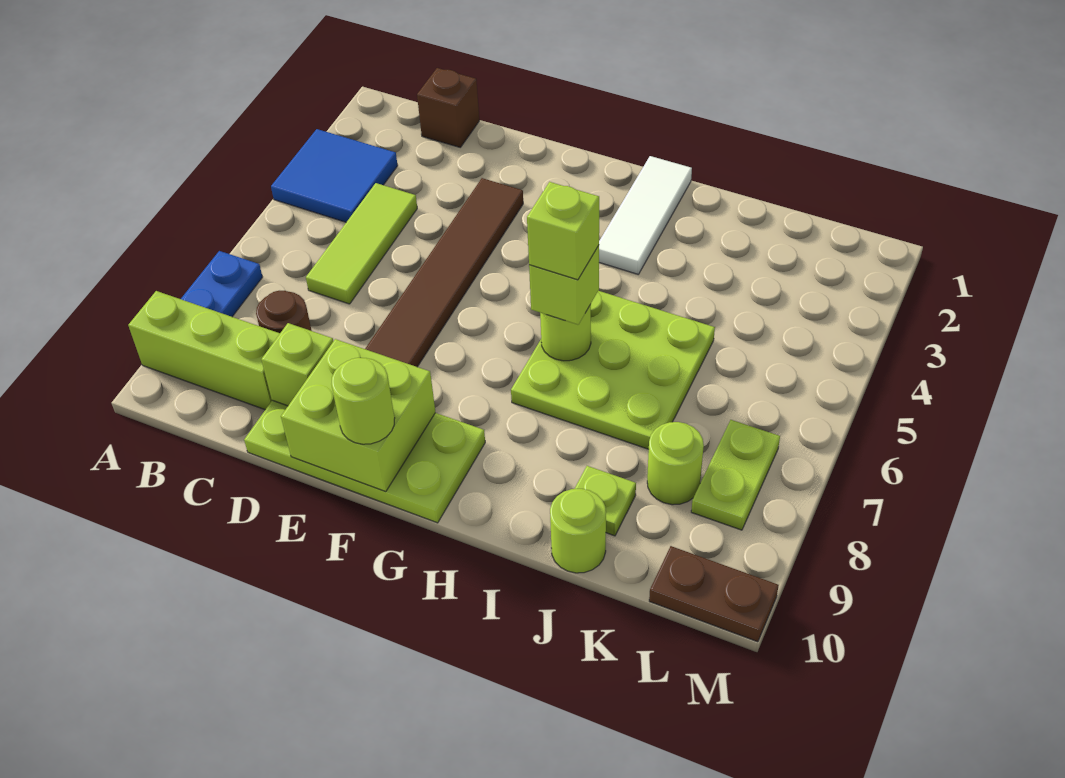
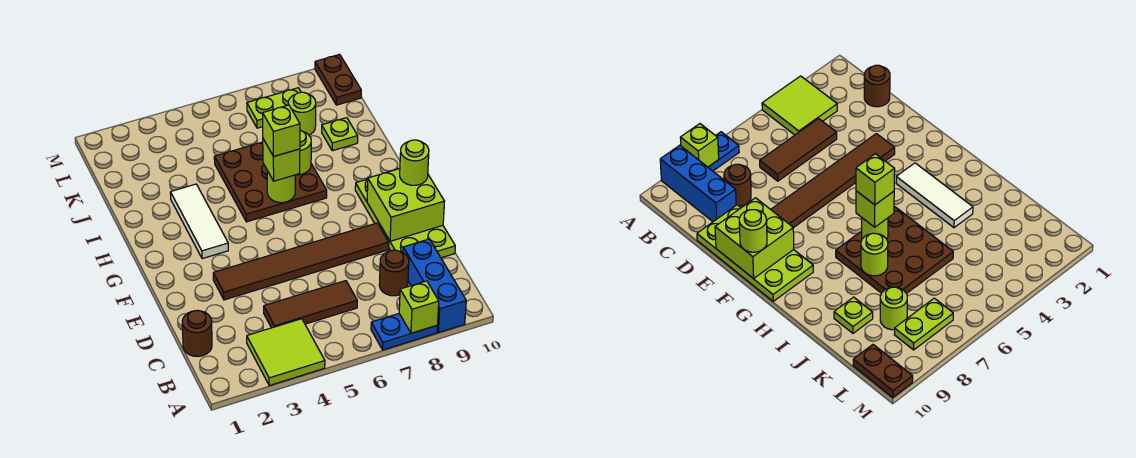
blue tile A3:B4 level 1 -> lime tile A3:B4 level 1
lime brick A9:C9 level 1 -> blue brick A9:C9 level 1
brown brick C1 level 1 -> brown round brick C1 level 1
lime tile C4:C6 level 1 -> brown tile C4:C6 level 1
lime brick D9 level 2 -> lime brick A8 level 2
white tile H1:H3 level 1 -> white tile G3:I3 level 1
lime plate H5:J7 level 1 -> brown plate H5:J7 level 1
lime round brick J10 level 1 -> lime round brick I7 level 2

